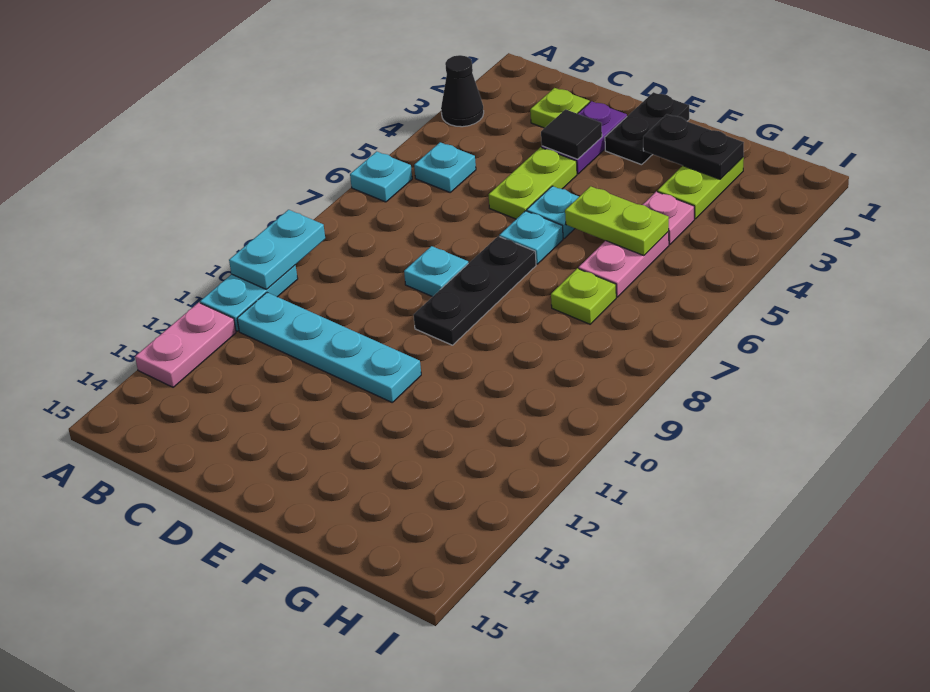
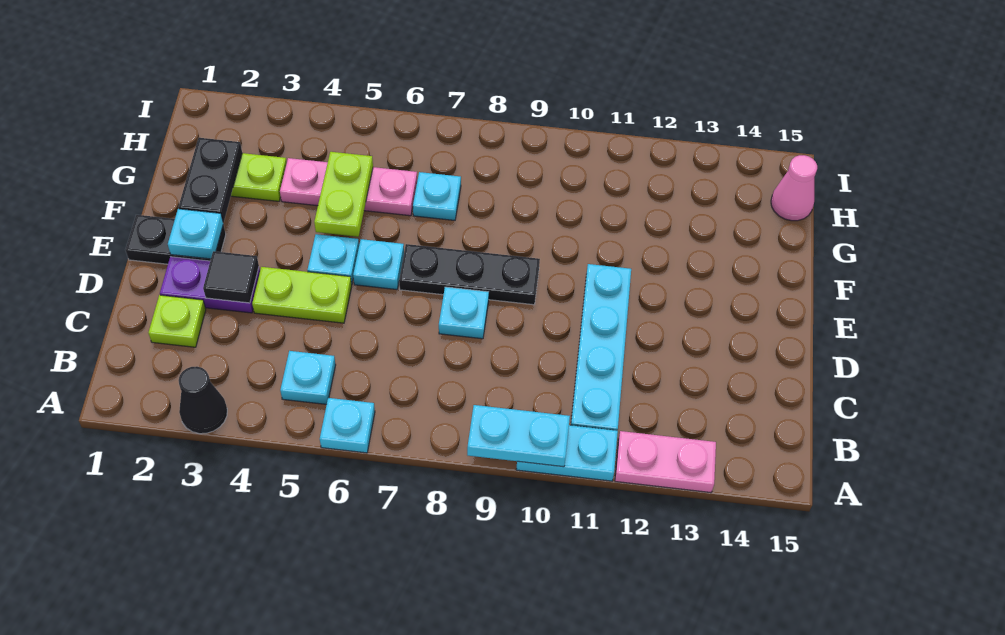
none -> cyan plate E2 level 2
lime plate G7 level 1 -> cyan plate G7 level 1
none -> pink cone H15 level 1

